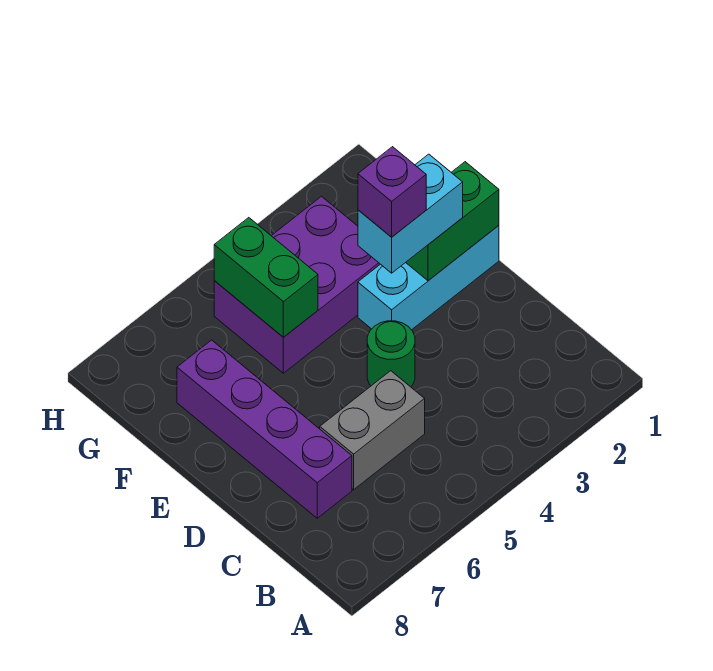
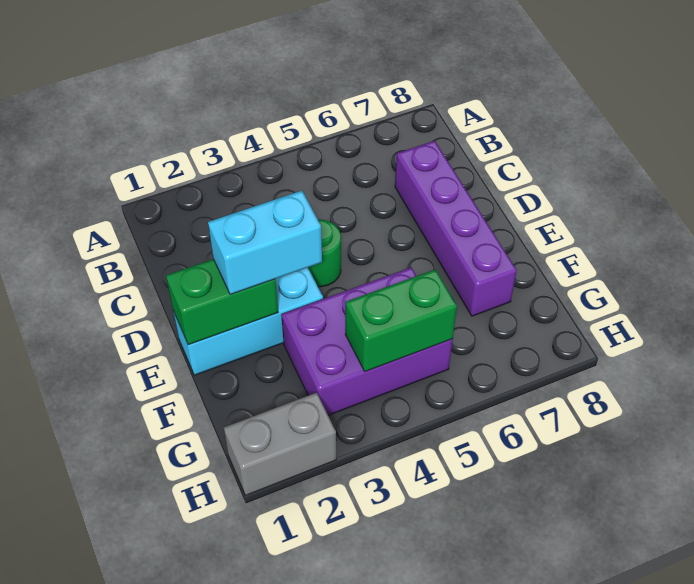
grey brick C5:C6 level 1 -> grey brick H1:H2 level 1
purple brick E3 level 4 -> none
green brick F5:G5 level 2 -> green brick G4:G5 level 2

